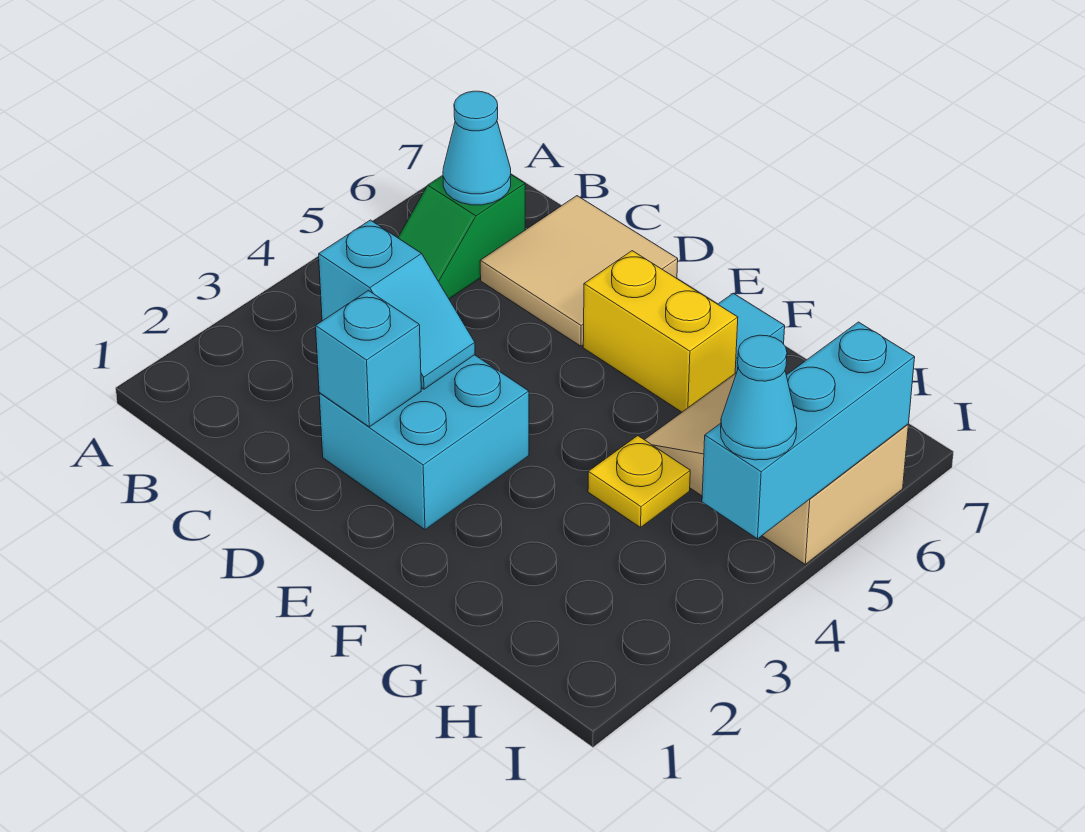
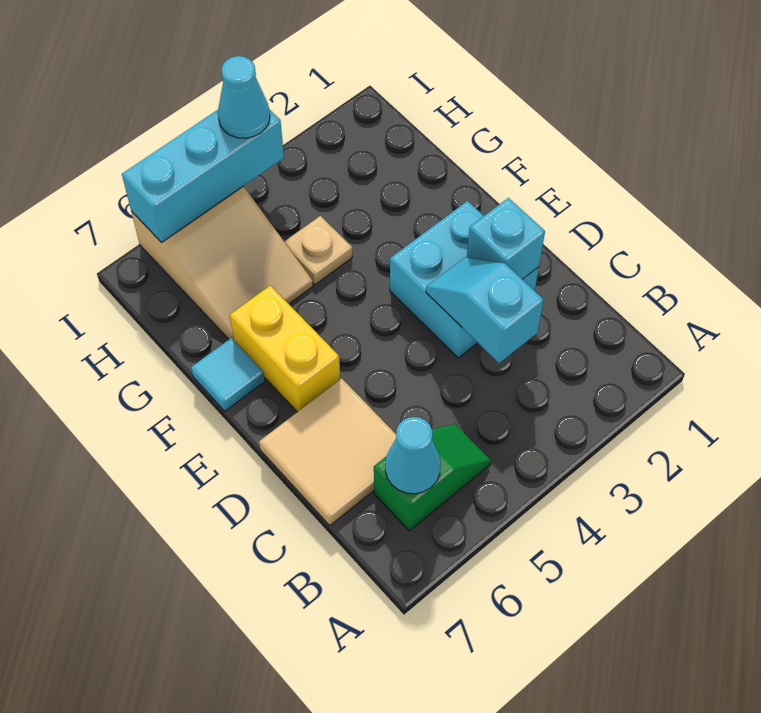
yellow plate G4 level 1 -> tan plate G4 level 1

